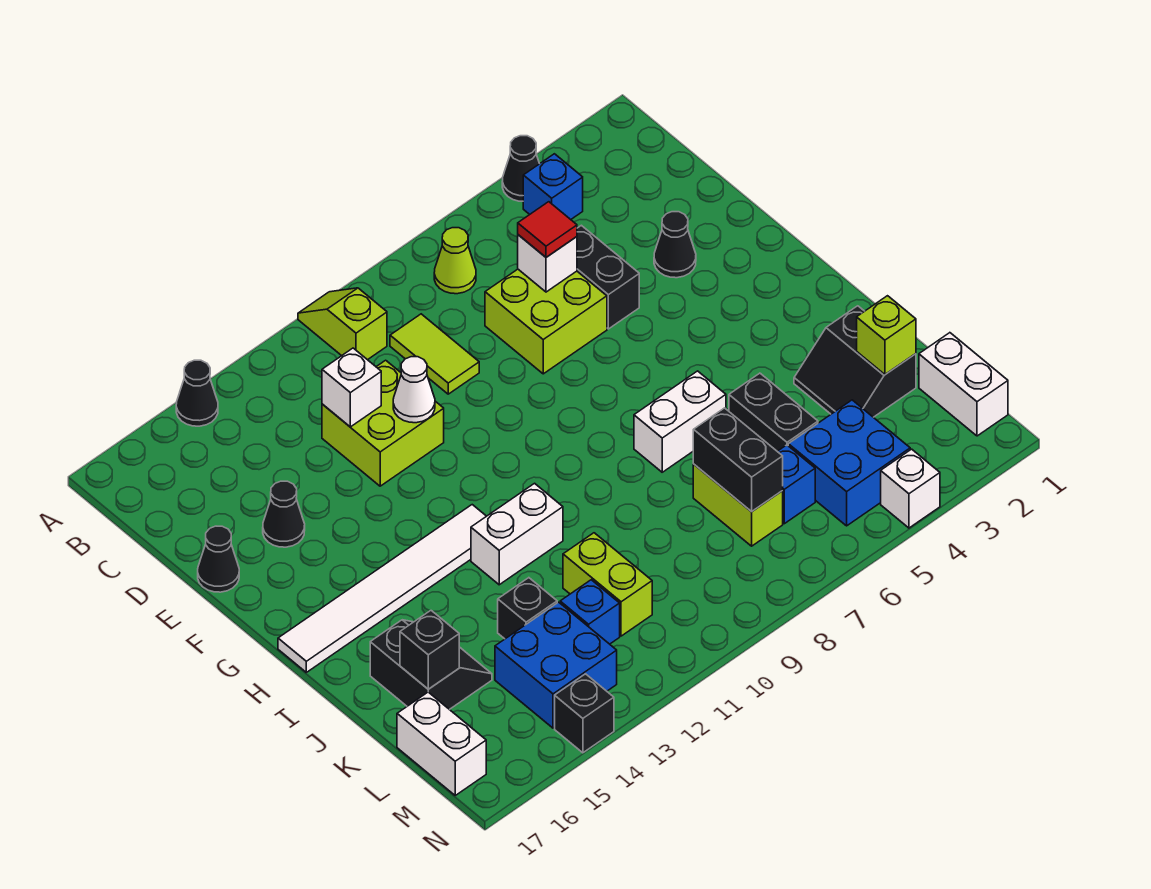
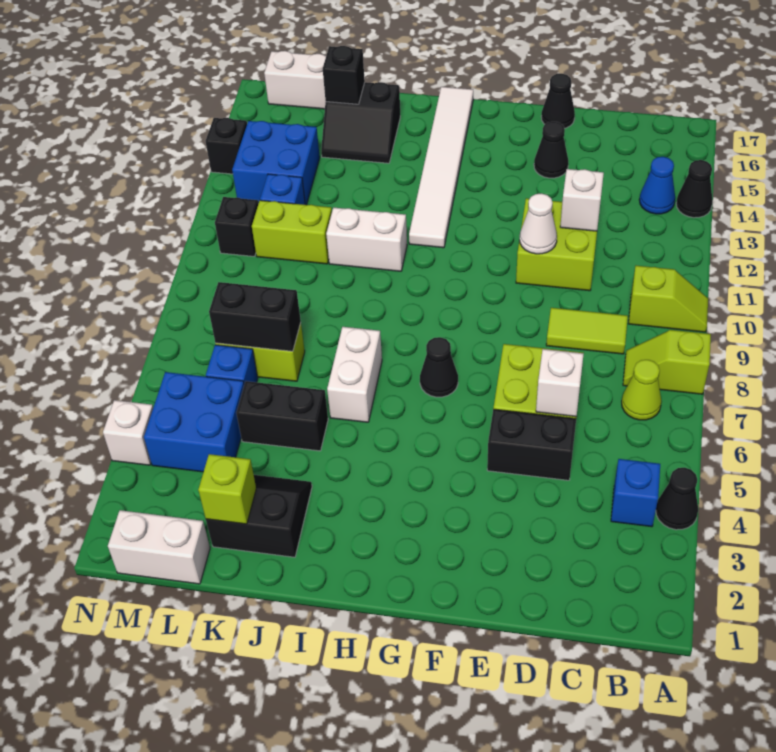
none -> lime slope A8:B8 level 1 top A
none -> blue cone B14 level 1
red tile D6 level 3 -> none
black cone E3 level 1 -> black cone G7 level 1
white brick I11:I12 level 1 -> white brick I11:J11 level 1
black brick K13 level 1 -> black brick M11 level 1

